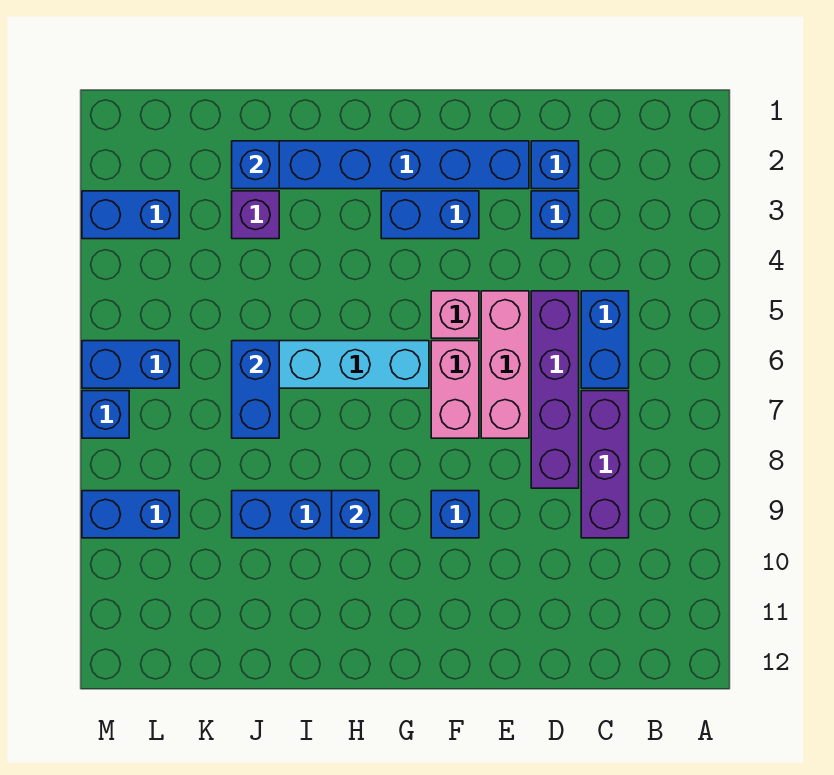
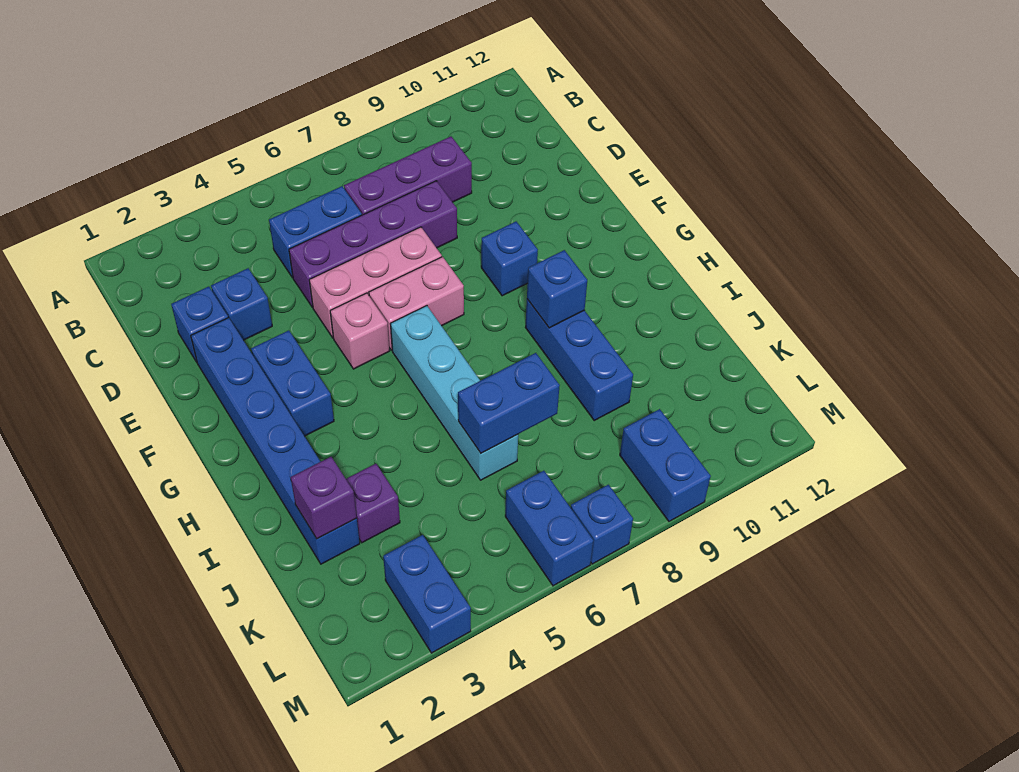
blue brick J2 level 2 -> purple brick J2 level 2

